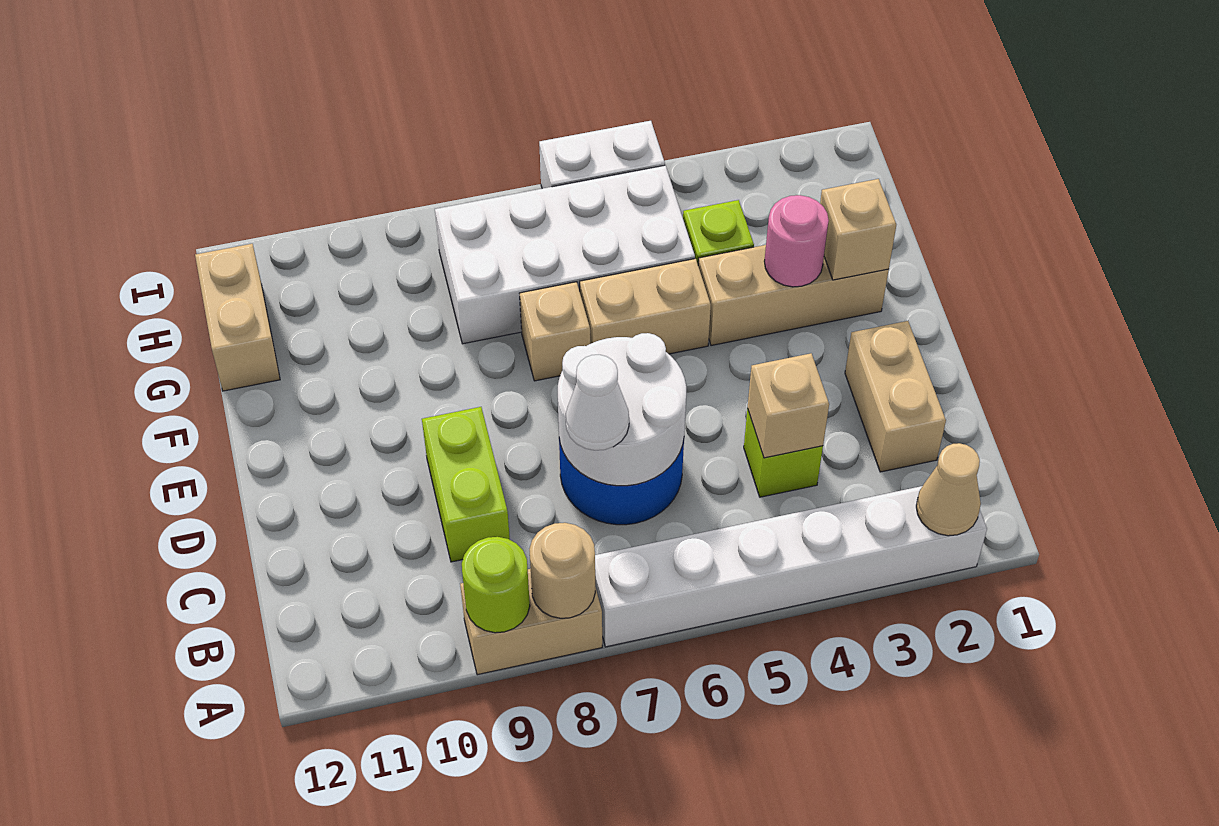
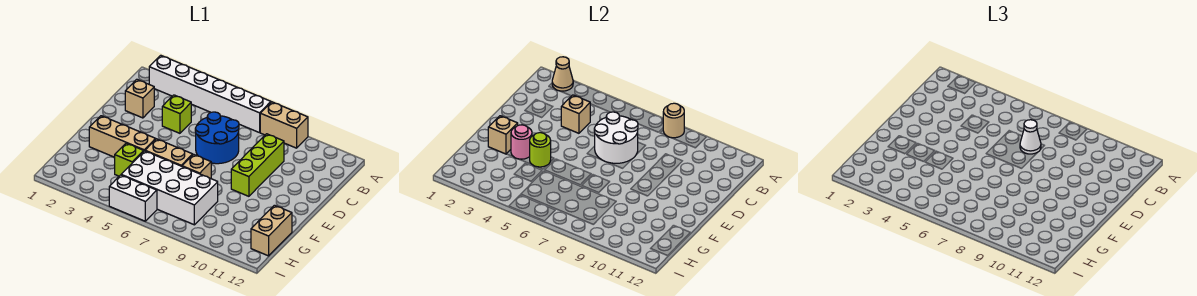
lime round brick A9 level 2 -> lime round brick F4 level 2
tan brick C2:D2 level 1 -> tan brick C2 level 1
lime brick C9:D9 level 1 -> lime brick C9:E9 level 1

